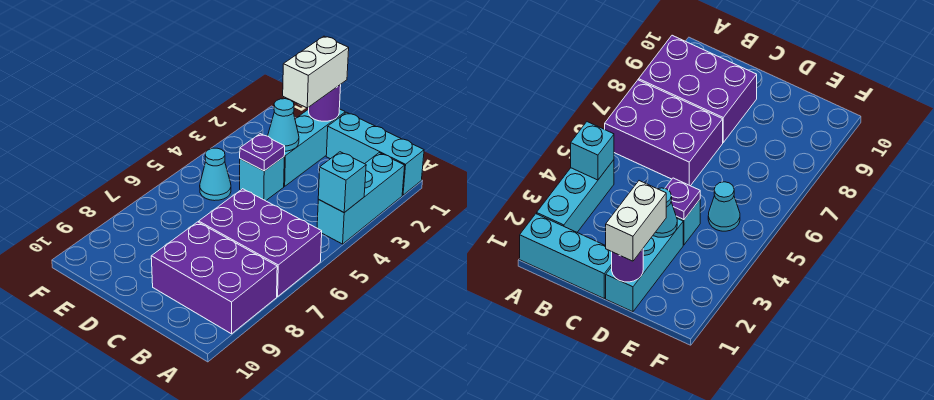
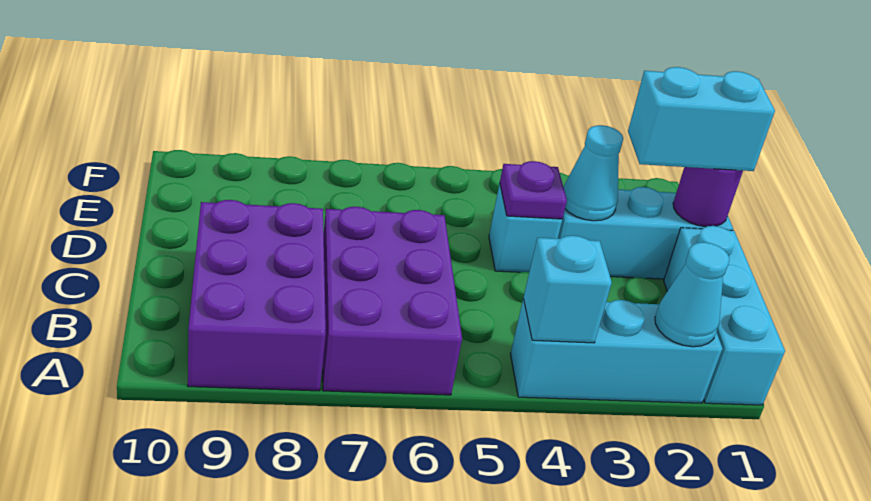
white brick D1:D2 level 3 -> cyan brick D1:D2 level 3
cyan cone E5 level 1 -> cyan cone A2 level 2

